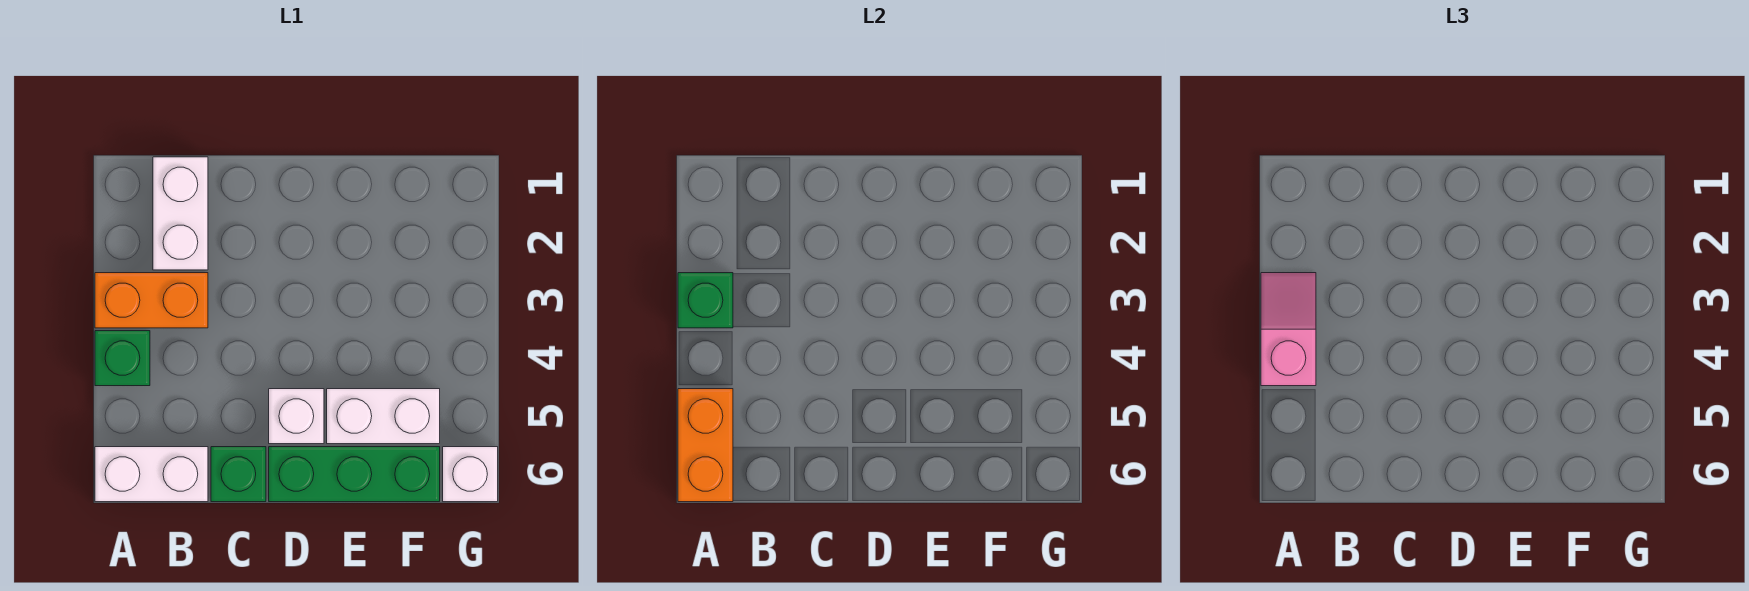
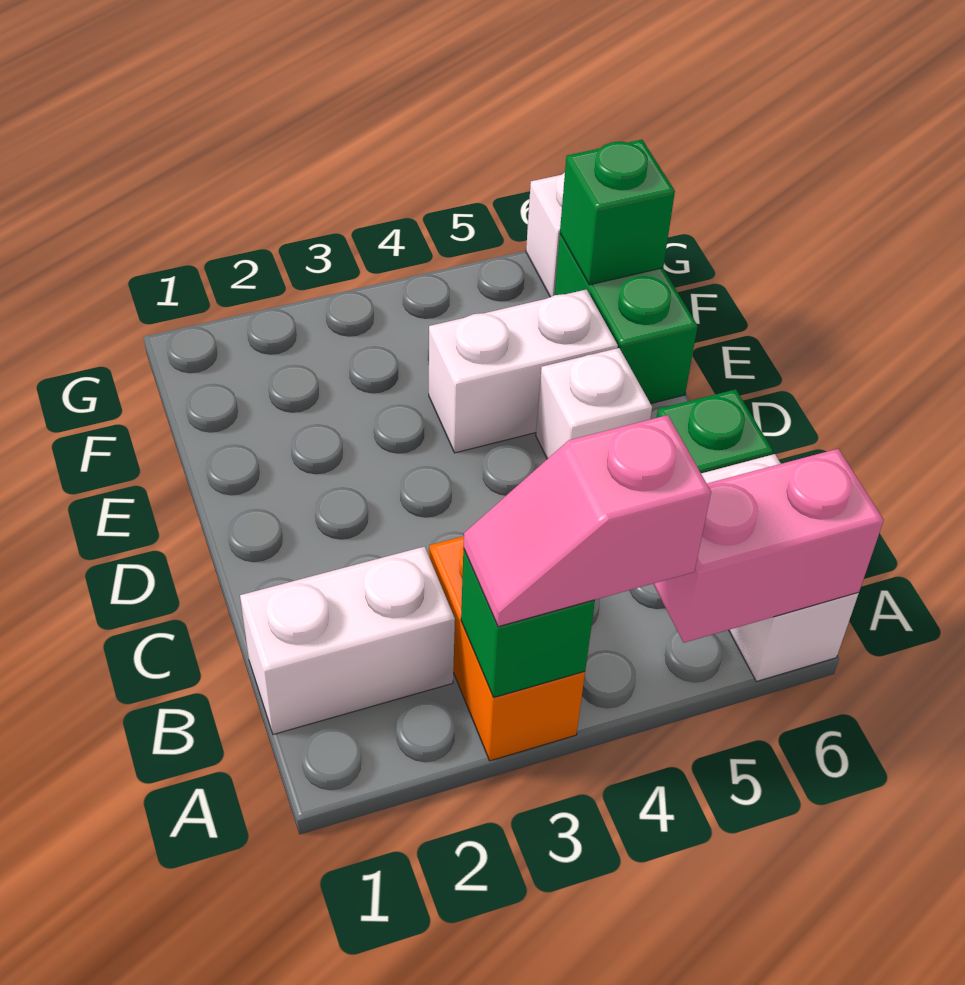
green brick A4 level 1 -> green brick F6 level 2
orange brick A5:A6 level 2 -> pink brick A5:A6 level 2
green brick D6:F6 level 1 -> green brick E6:F6 level 1
white brick E5:F5 level 1 -> white brick E4:E5 level 1

